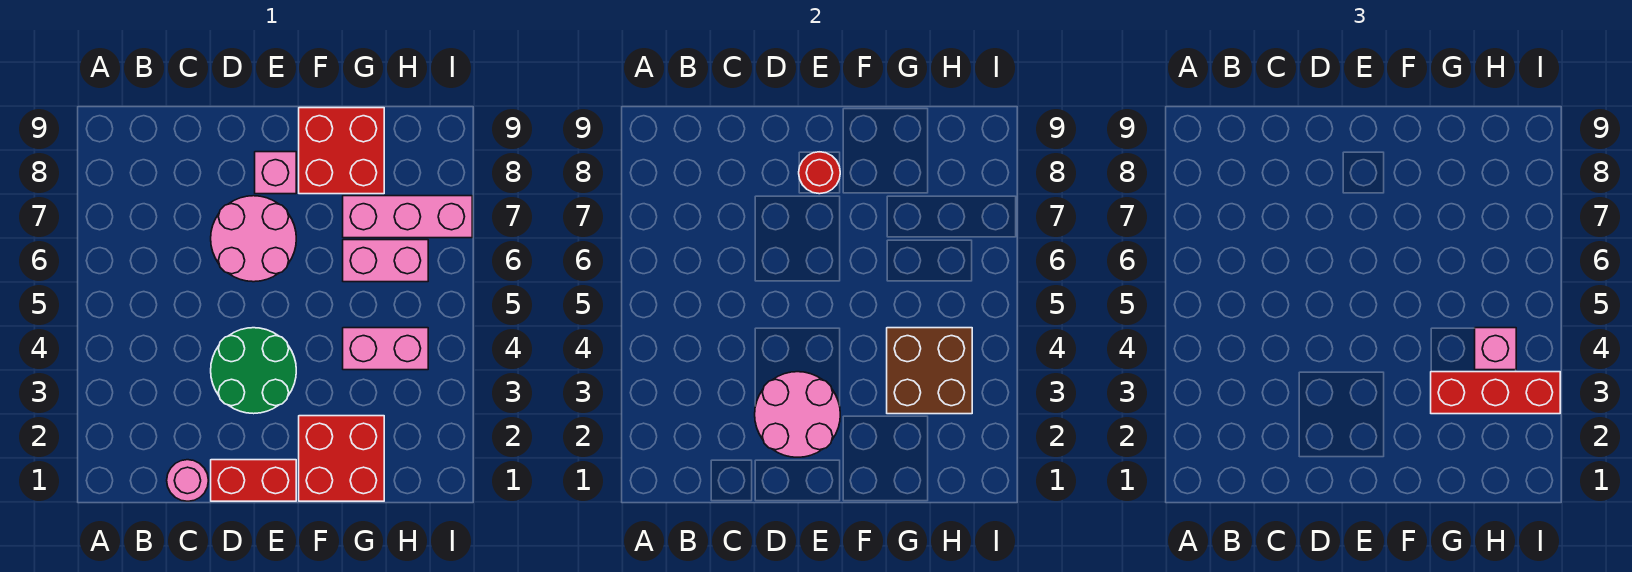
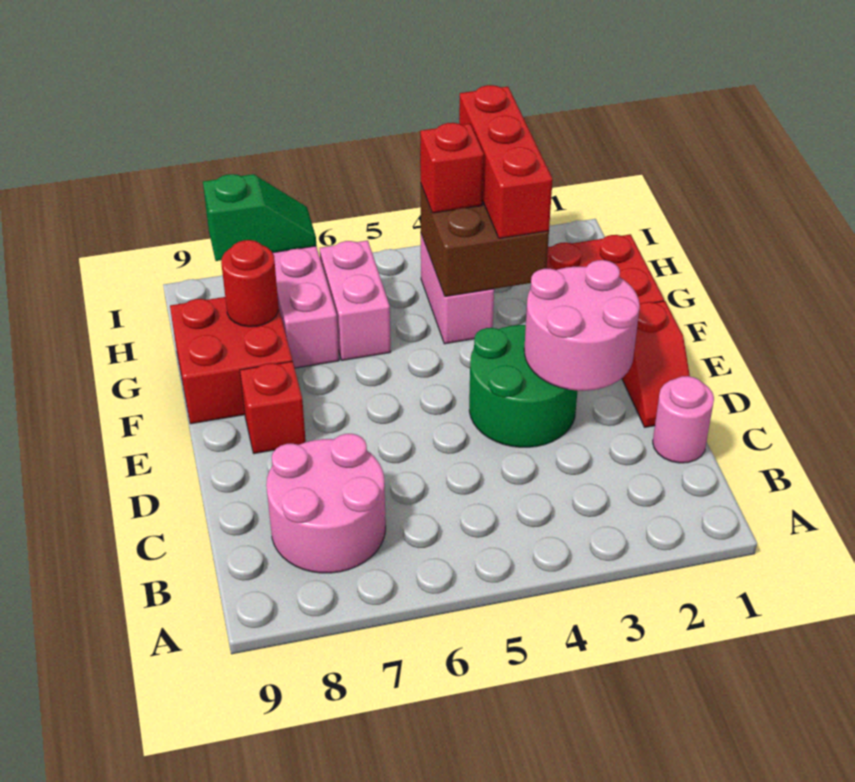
red brick D1:E1 level 1 -> red slope D1:E1 level 1 top E
pink round brick D6:E7 level 1 -> pink round brick B7:C8 level 1
pink brick E8 level 1 -> red brick E8 level 1
red round brick E8 level 2 -> red round brick G8 level 2
pink brick H4 level 3 -> red brick H4 level 3
none -> green slope I7:I8 level 2 top 8

